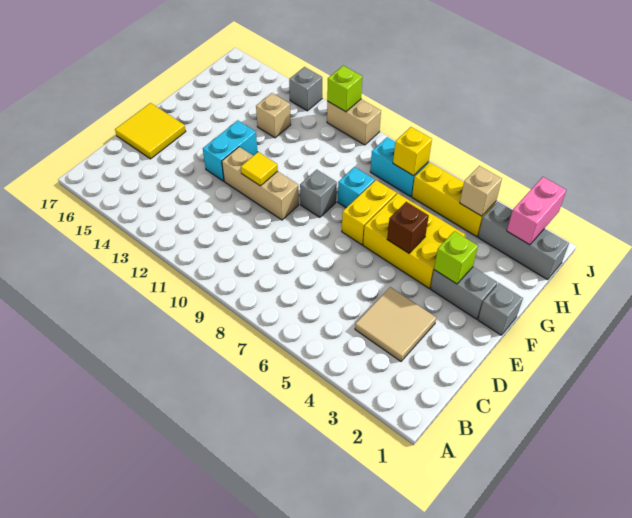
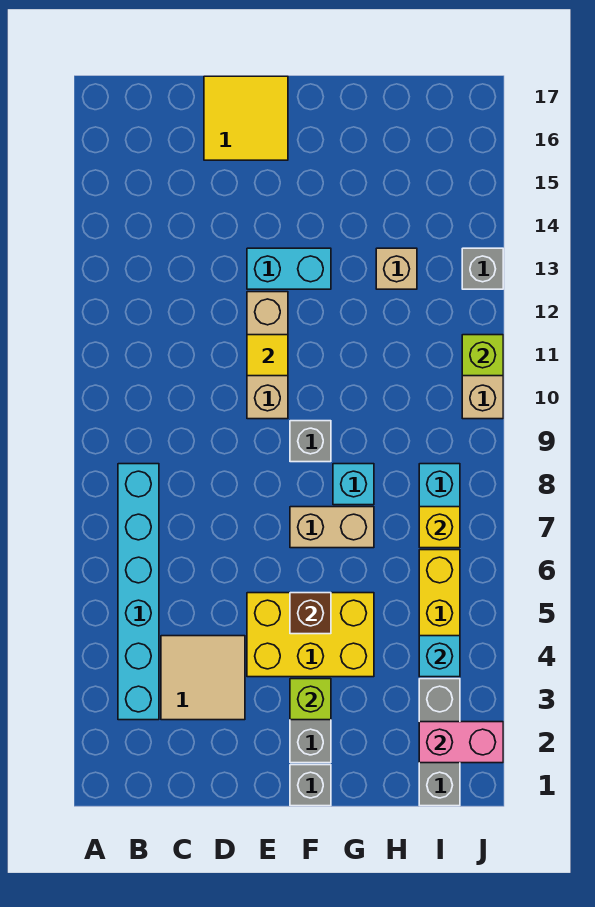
none -> cyan brick B3:B8 level 1
yellow brick F4:G6 level 1 -> yellow brick E4:G5 level 1
yellow brick F7:G7 level 1 -> tan brick F7:G7 level 1
tan brick I4 level 2 -> cyan brick I4 level 2

